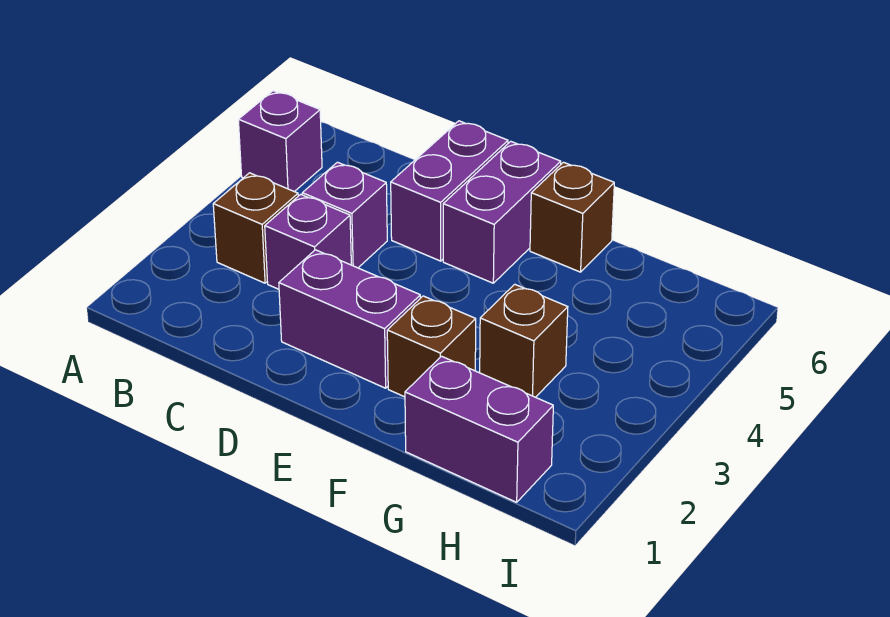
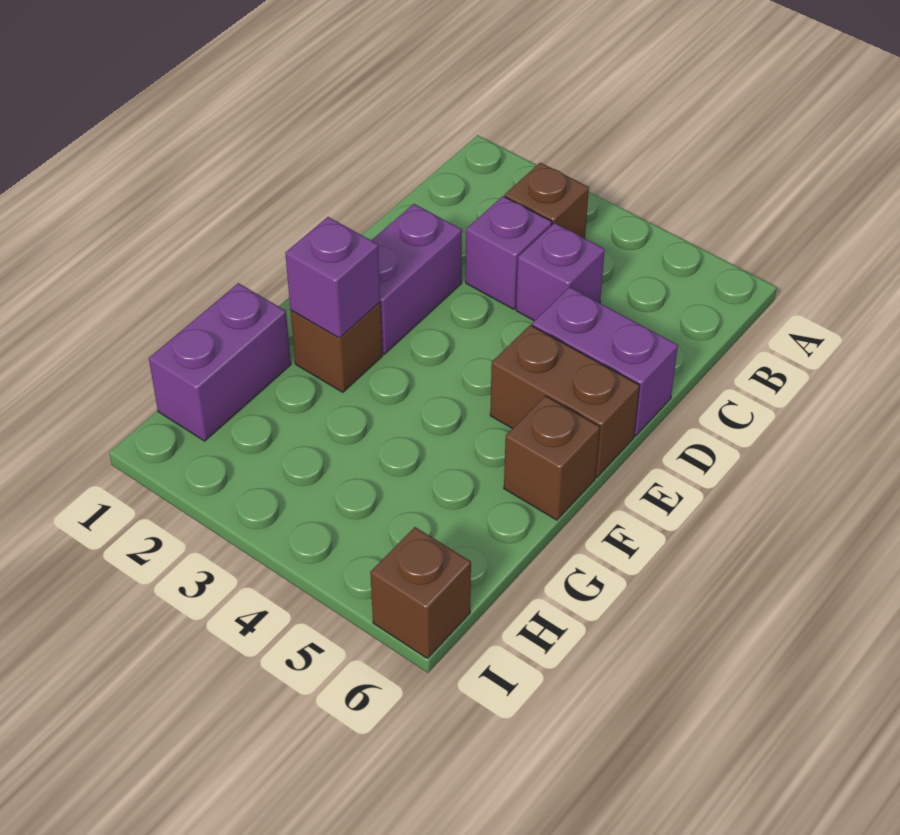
purple brick A5 level 1 -> purple brick F2 level 2
purple brick E5:E6 level 1 -> brown brick E5:E6 level 1
brown brick G3 level 1 -> brown brick I6 level 1

